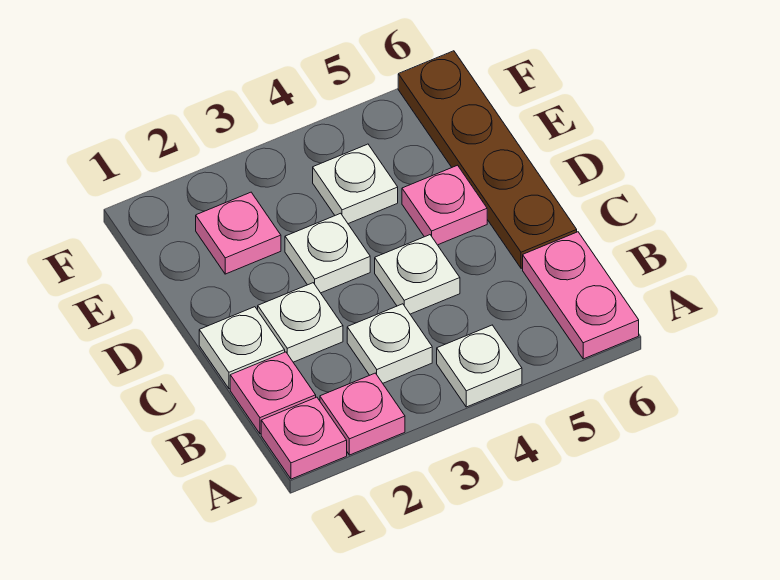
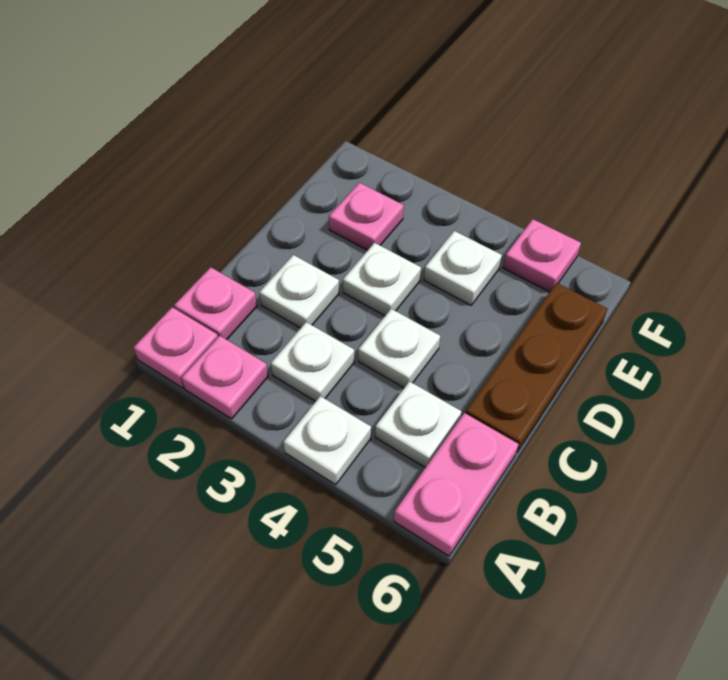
white plate C1 level 1 -> white plate B5 level 1
brown plate C6:F6 level 1 -> brown plate C6:E6 level 1
pink plate D5 level 1 -> pink plate F5 level 1

